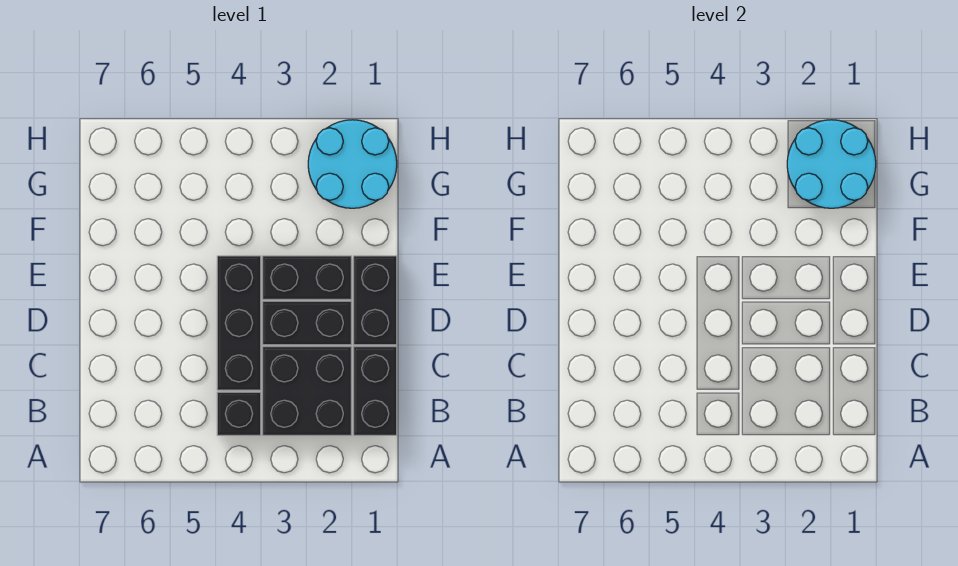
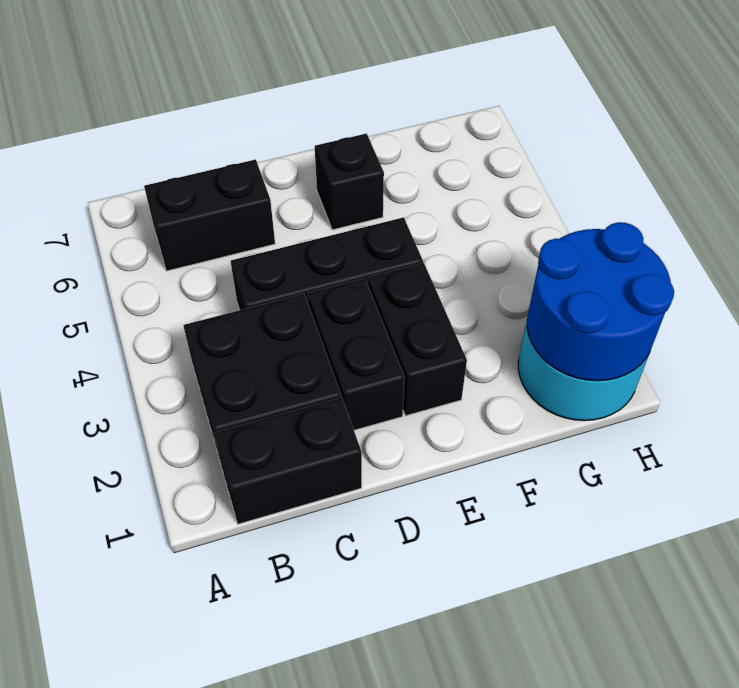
black brick B4 level 1 -> black brick E6 level 1
black brick D1:E1 level 1 -> black brick B6:C6 level 1
cyan round brick G1:H2 level 2 -> blue round brick G1:H2 level 2

